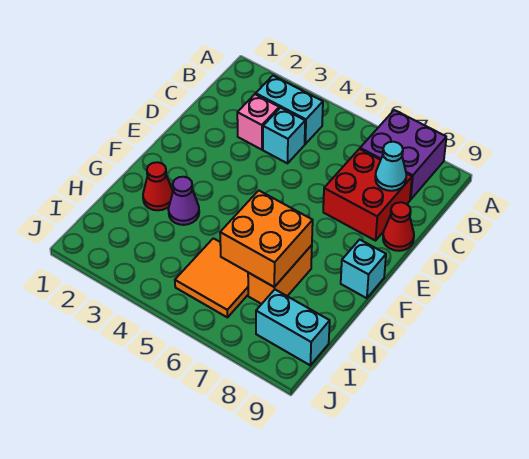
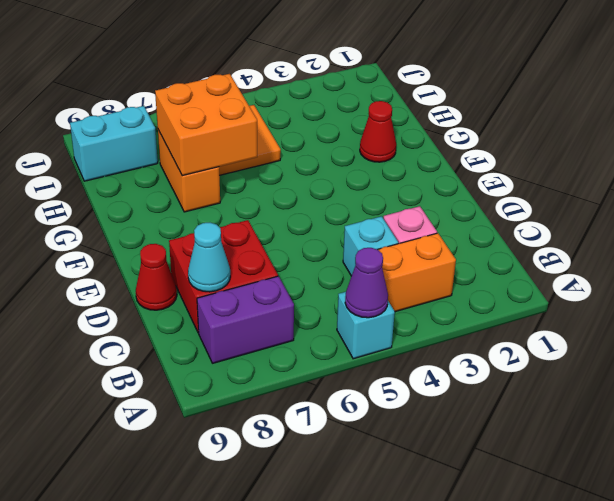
purple brick A7:B8 level 1 -> purple brick B7:B8 level 1
cyan brick B3:B4 level 1 -> orange brick B3:B4 level 1
cyan brick F9 level 1 -> cyan brick A5 level 1
purple cone G3 level 1 -> purple cone A5 level 2

